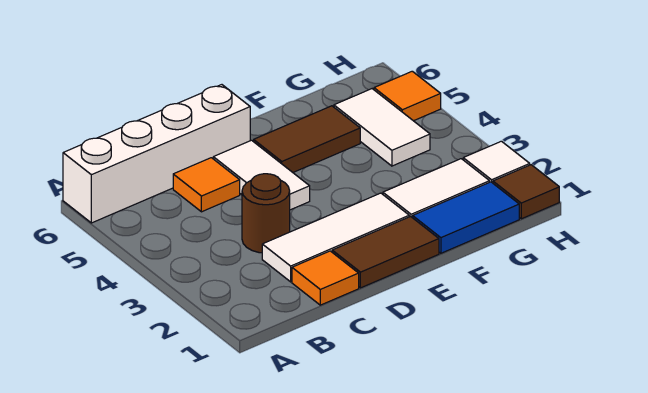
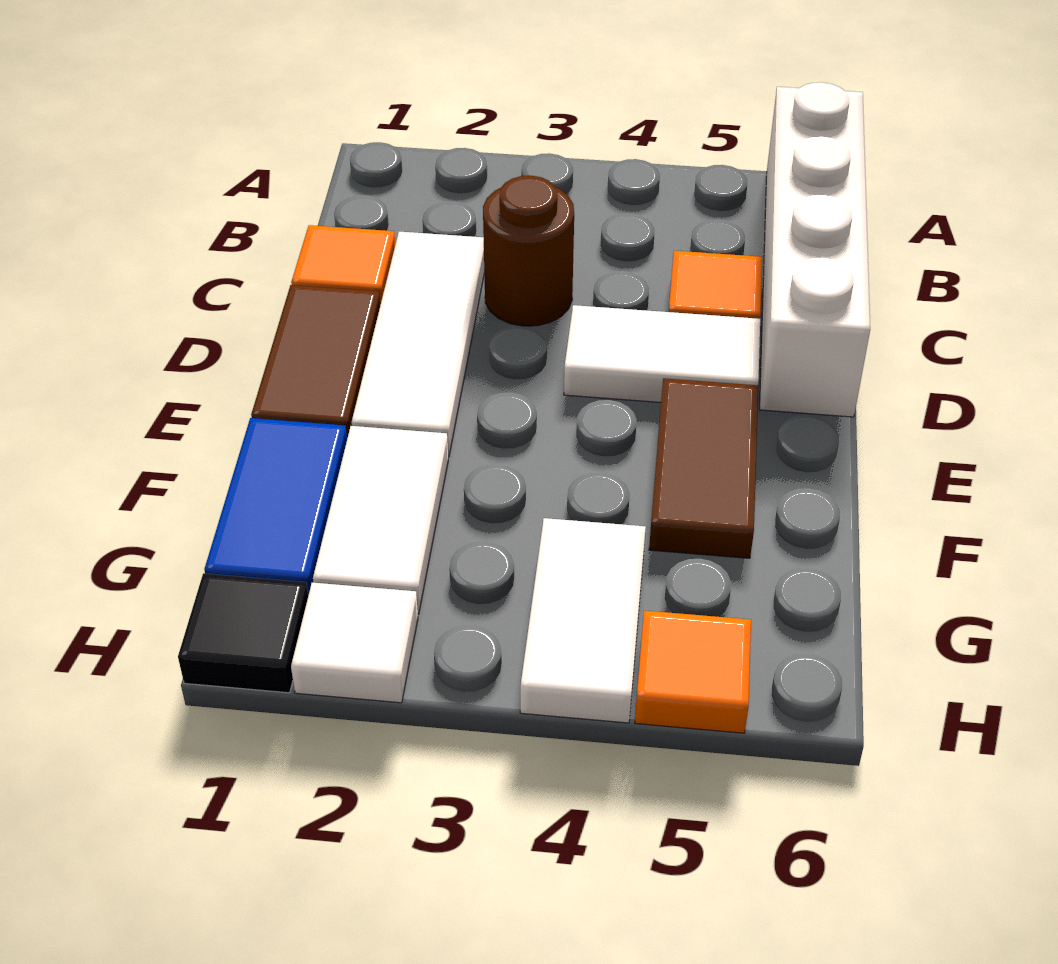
white tile G4:G5 level 1 -> white tile G4:H4 level 1
brown tile H1 level 1 -> black tile H1 level 1

